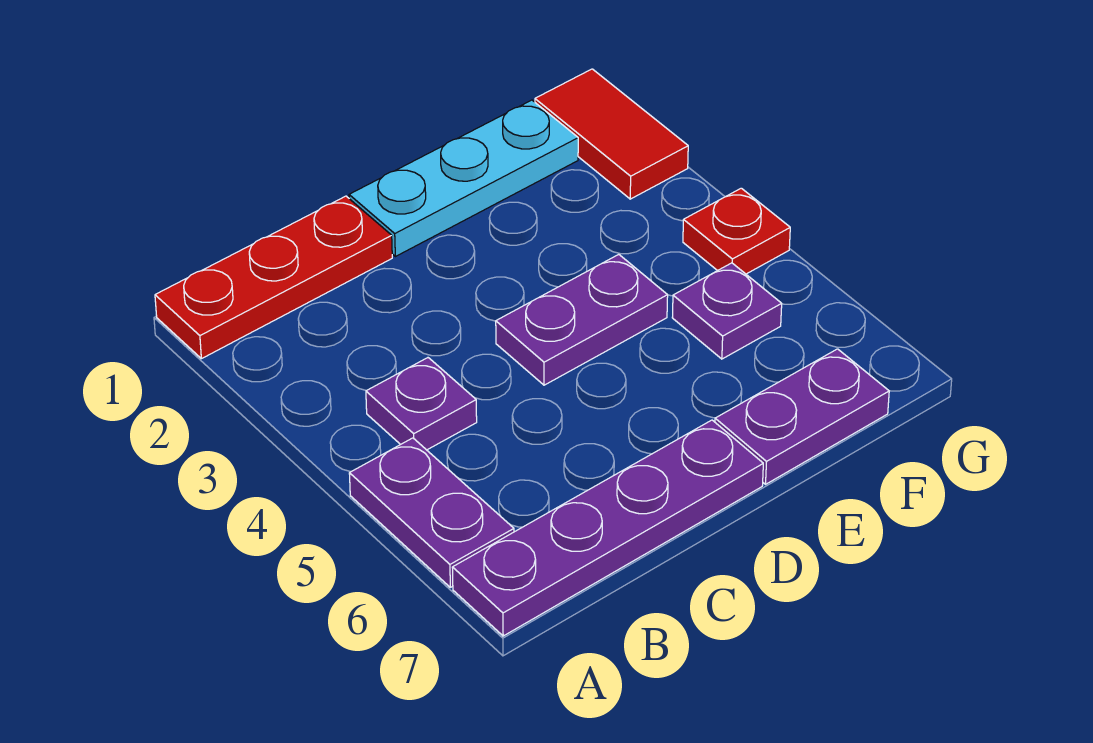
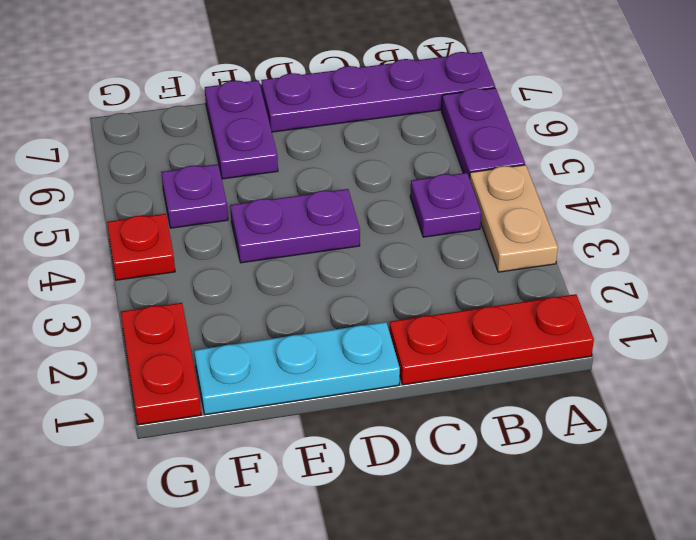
none -> tan plate A3:A4 level 1
purple plate E7:F7 level 1 -> purple plate E6:E7 level 1
red tile G1:G2 level 1 -> red plate G1:G2 level 1

